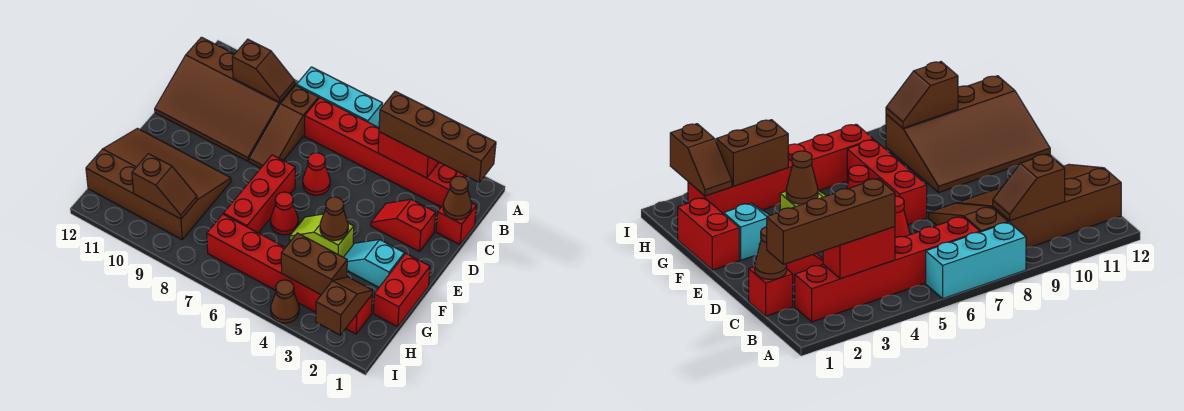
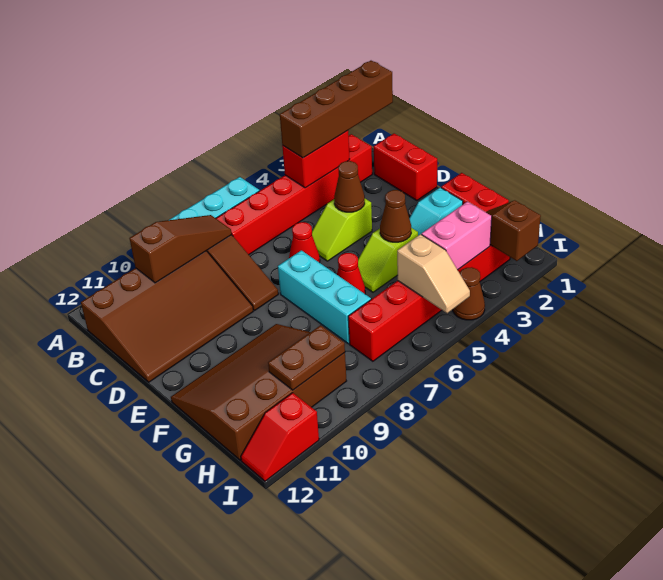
brown slope B9:B10 level 2 top 10 -> brown slope B8:B10 level 2 top 10
red brick C1 level 1 -> red brick C1:D1 level 1
brown cone C1 level 2 -> brown cone D4 level 2
red slope D2:D3 level 1 top 2 -> red slope I11:I12 level 1 top 11
none -> lime slope D4:D5 level 1 top 4
red brick E7:G7 level 1 -> cyan brick E7:G7 level 1
brown brick H3:H4 level 2 -> pink brick H3:H4 level 2
none -> tan slope H5:I5 level 2 top H
brown slope H9:H10 level 2 top 10 -> brown plate H9:H10 level 2

